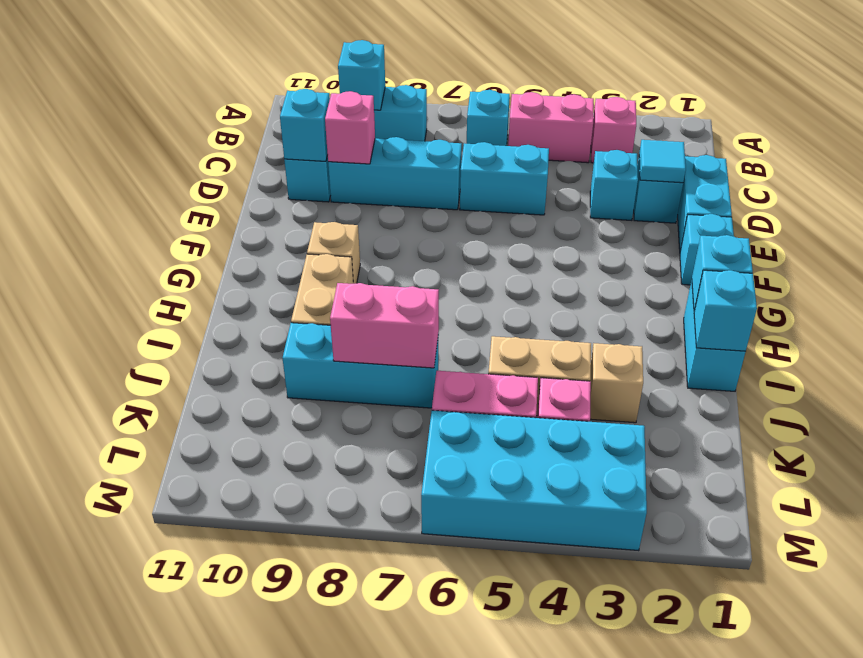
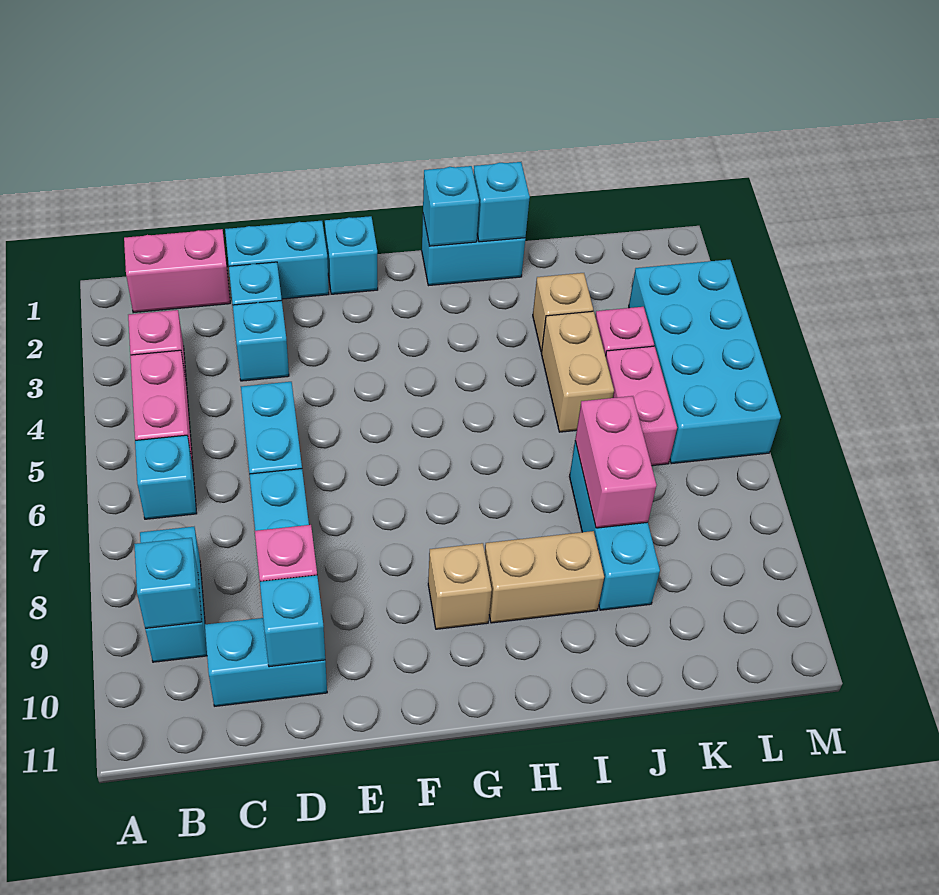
none -> pink brick B1:C1 level 1
cyan tile D2 level 2 -> none

